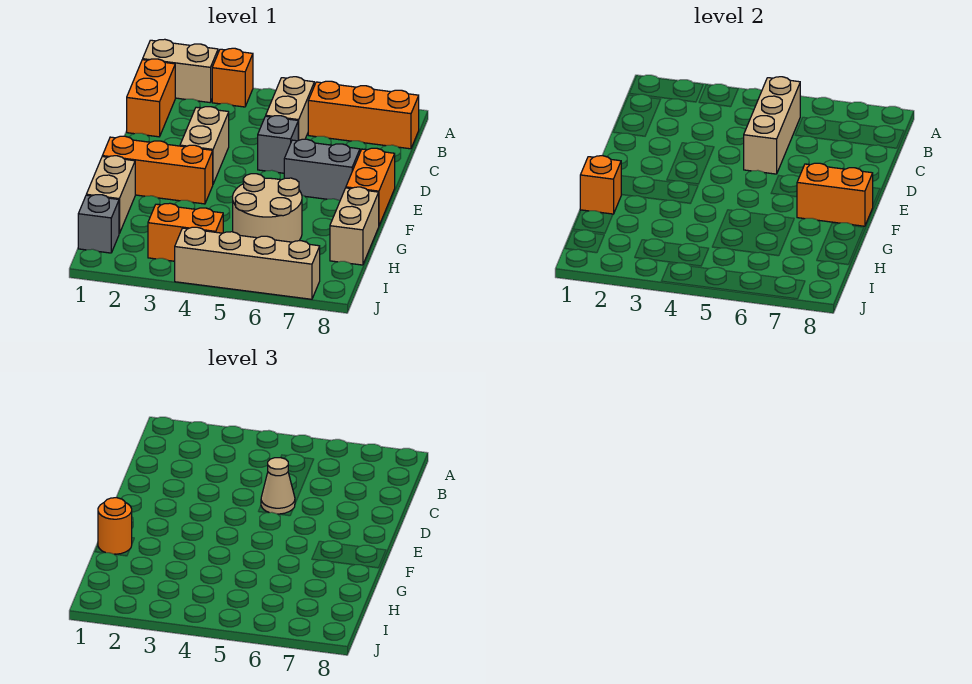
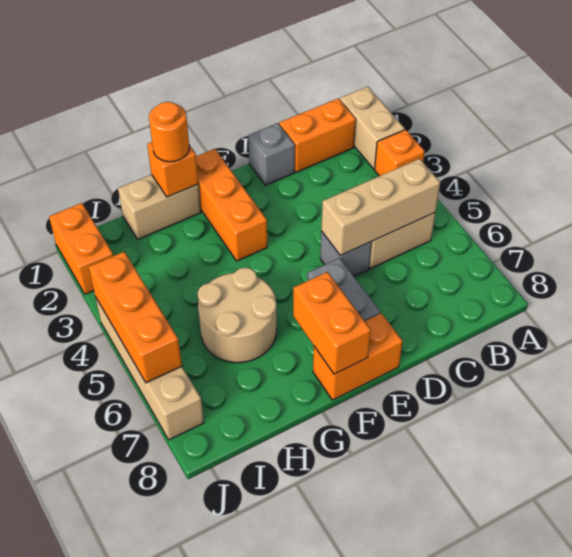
orange brick B6:B8 level 1 -> orange brick J4:J6 level 2
tan brick D3:E3 level 1 -> none
tan cone D5 level 3 -> none
tan brick G8:H8 level 1 -> none
grey brick I1 level 1 -> grey brick D1 level 1
orange brick I3:I4 level 1 -> orange brick J1:J2 level 1

